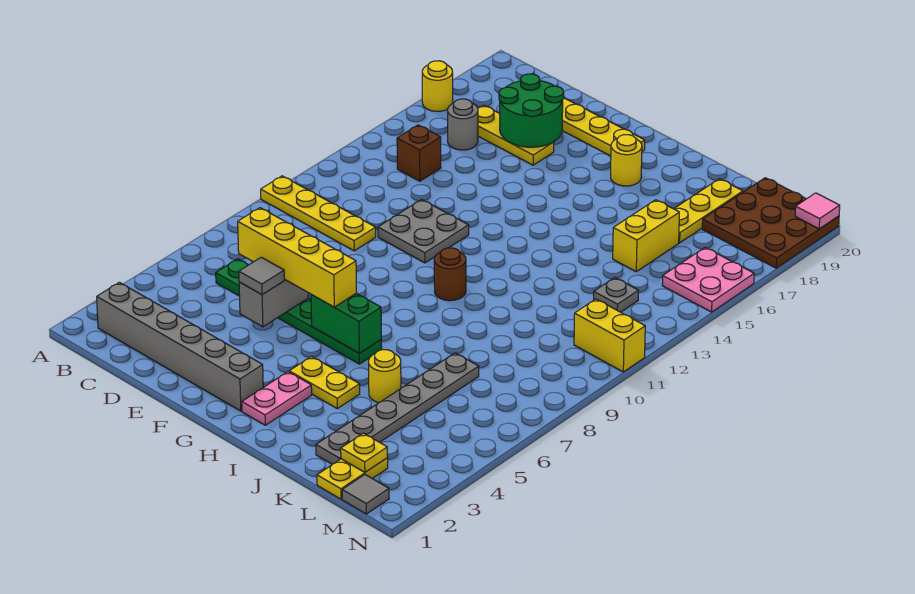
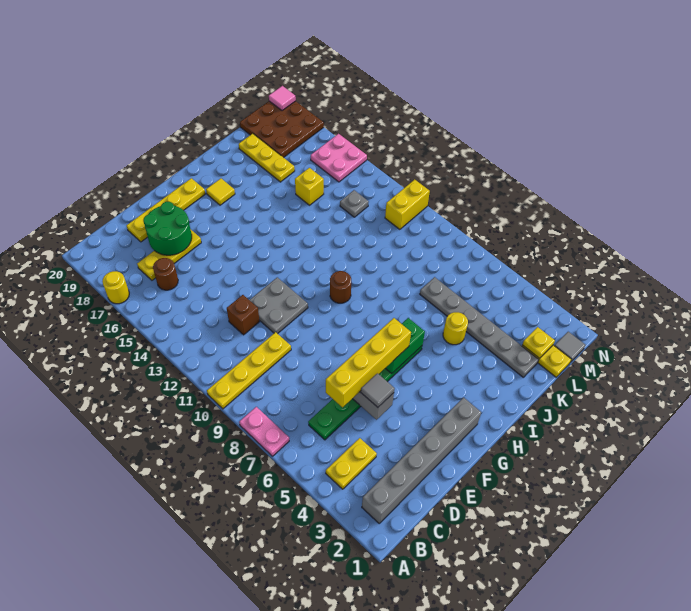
brown brick C14 level 1 -> brown brick D12 level 1
grey round brick C16 level 1 -> brown round brick C16 level 1
pink plate H2:H3 level 1 -> pink plate A7:A8 level 1
yellow plate H4:I4 level 1 -> yellow plate B4:C4 level 1
yellow round brick H18 level 1 -> yellow tile H18 level 1
yellow brick K15:K16 level 1 -> yellow brick K15 level 1

